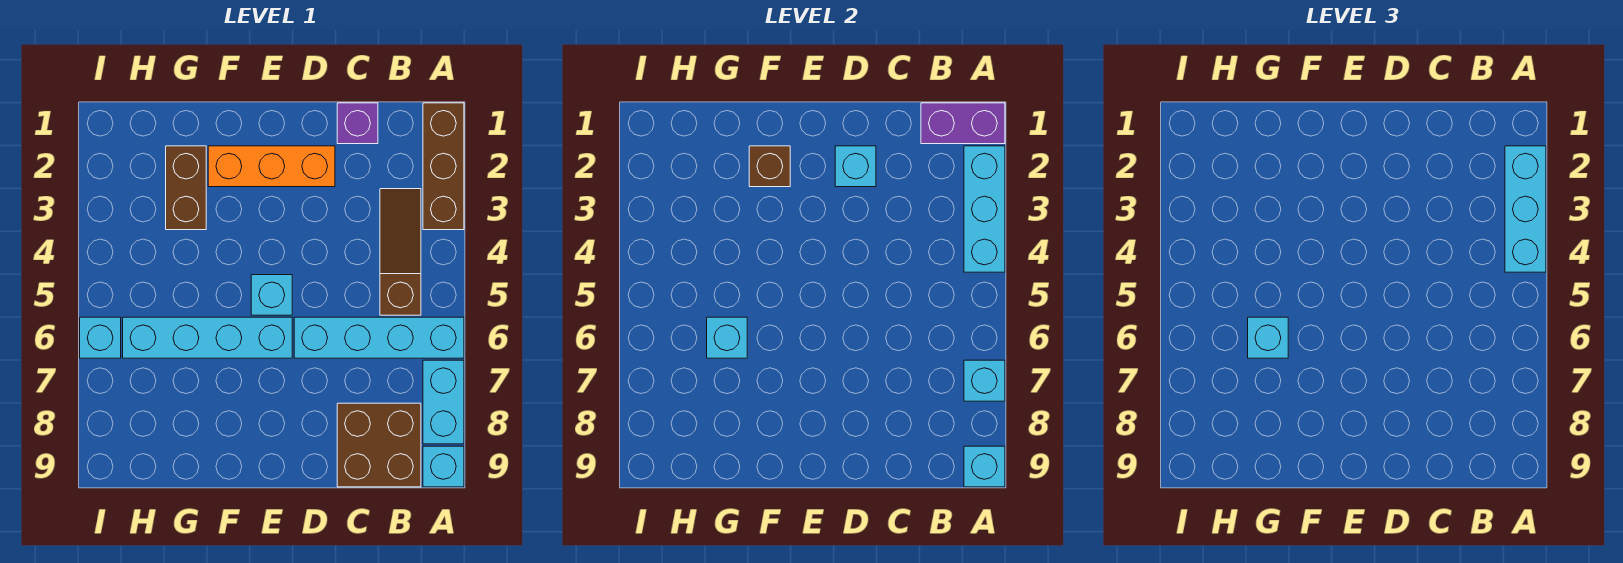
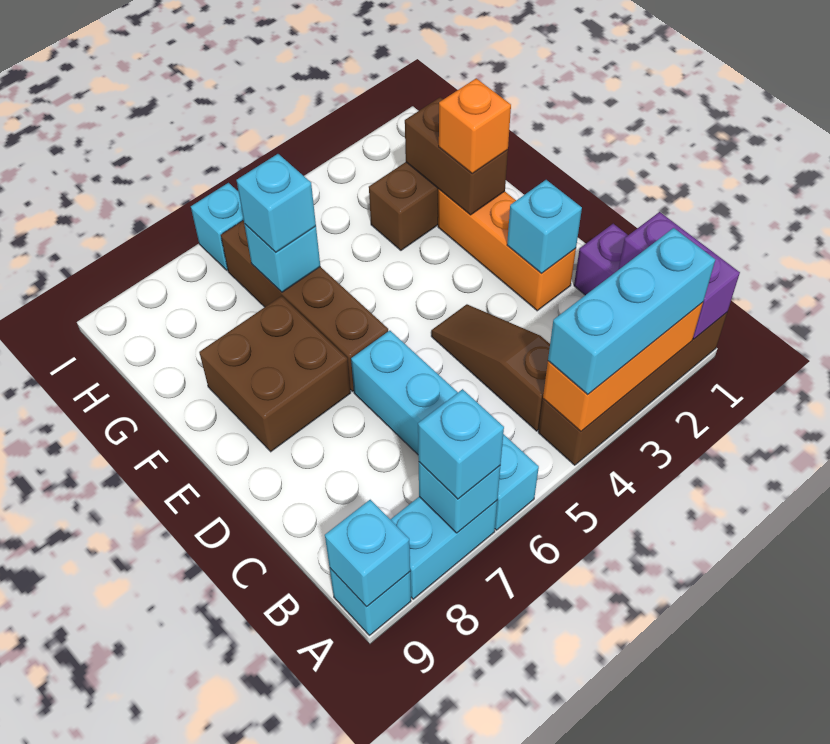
brown brick A1:A3 level 1 -> brown brick A1:A4 level 1
cyan brick A2:A4 level 2 -> orange brick A2:A4 level 2
brown slope B3:B5 level 1 top 5 -> brown slope B4:D4 level 1 top B
brown brick B8:C9 level 1 -> brown brick E7:F8 level 1
cyan brick E5 level 1 -> cyan brick A7 level 3
cyan brick E6:H6 level 1 -> brown brick E6:H6 level 1
brown brick F2 level 2 -> brown brick F2:G2 level 2
none -> orange brick F2 level 3

